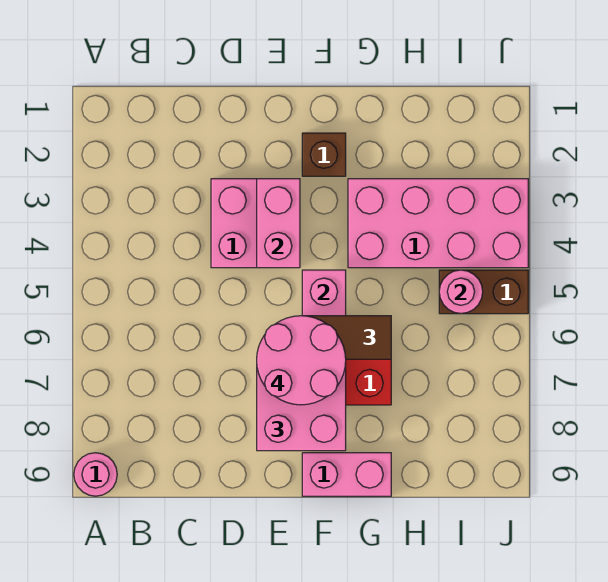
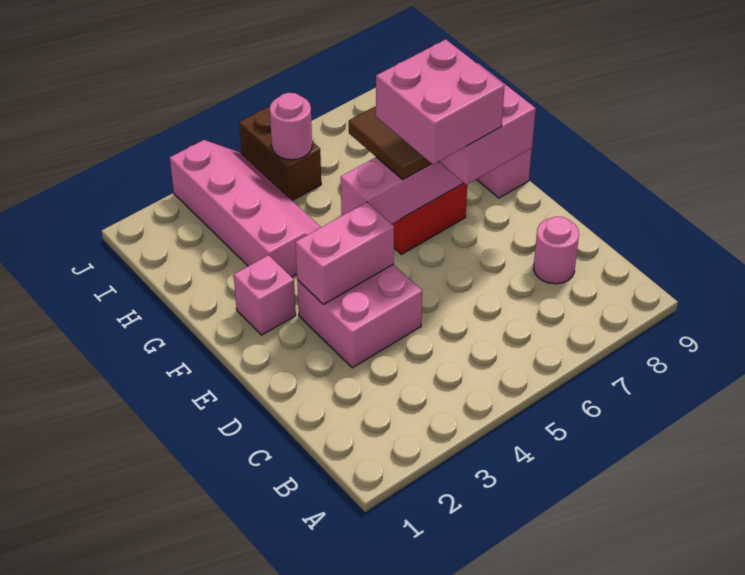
pink round brick A9 level 1 -> pink round brick C8 level 1
pink round brick E6:F7 level 4 -> pink brick E6:F7 level 4
brown brick F2 level 1 -> pink brick F2 level 1
pink brick G3:J4 level 1 -> pink slope G3:J4 level 1 top 3

